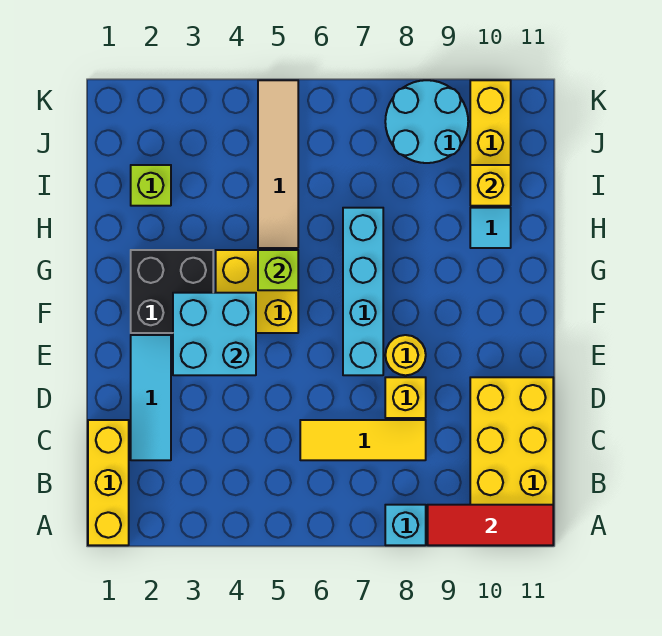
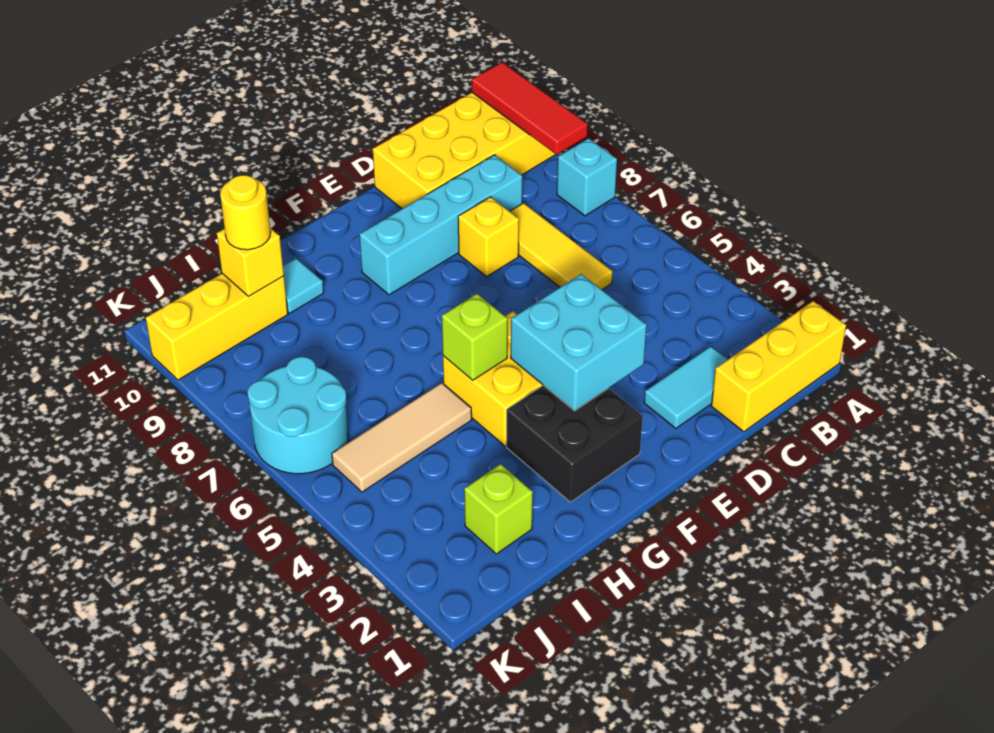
cyan tile C2:E2 level 1 -> cyan tile C2:D2 level 1
cyan brick E7:H7 level 1 -> cyan brick C9:F9 level 1
yellow round brick E8 level 1 -> yellow round brick I10 level 3
tan tile H5:K5 level 1 -> tan tile H5:J5 level 1
cyan round brick J8:K9 level 1 -> cyan round brick J6:K7 level 1

